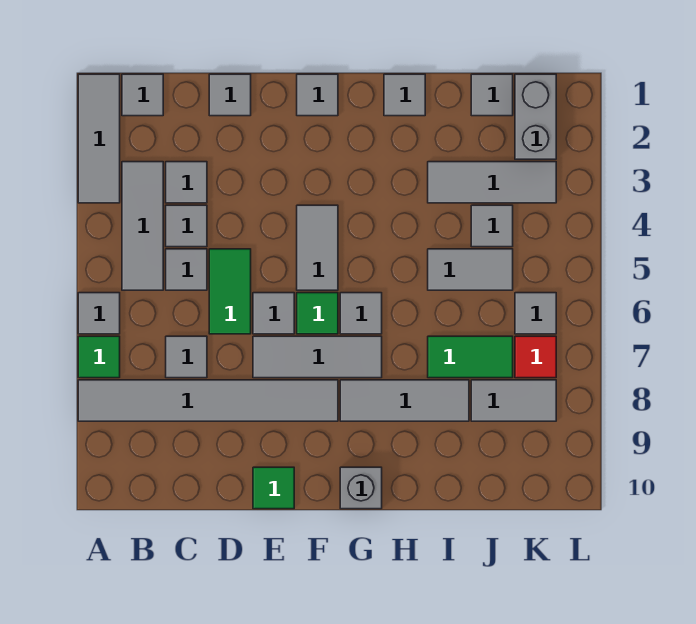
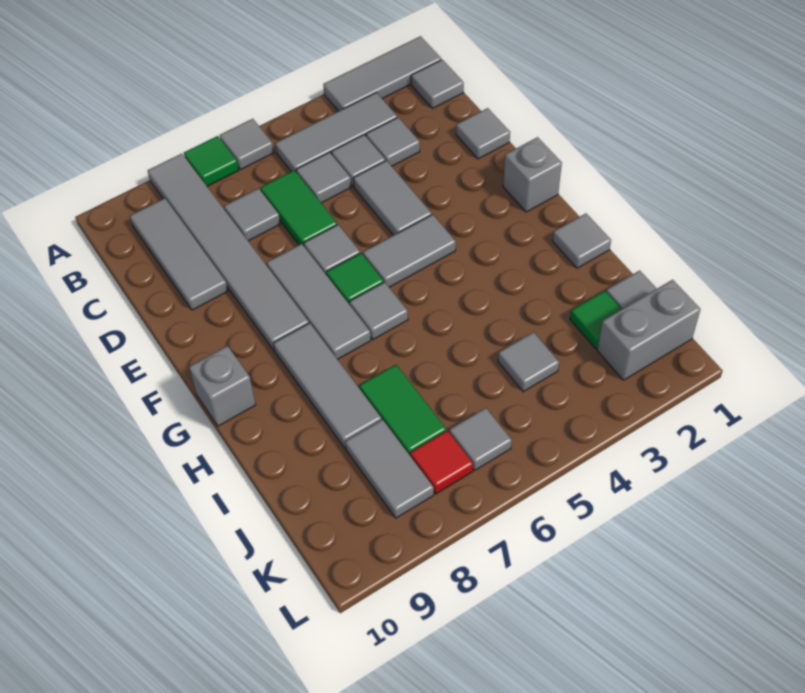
green tile D5:D6 level 1 -> green tile C6:D6 level 1
green tile E10 level 1 -> green tile J2 level 1
grey tile F1 level 1 -> grey brick F1 level 1
grey tile I3:K3 level 1 -> grey tile B9:D9 level 1
grey tile I5:J5 level 1 -> grey tile D4:E4 level 1

